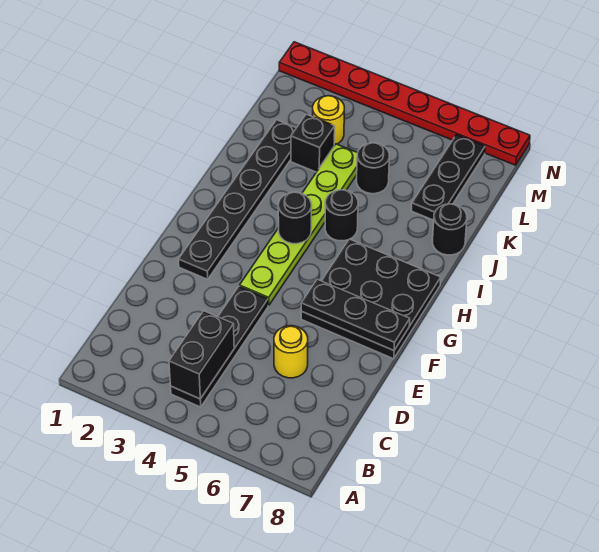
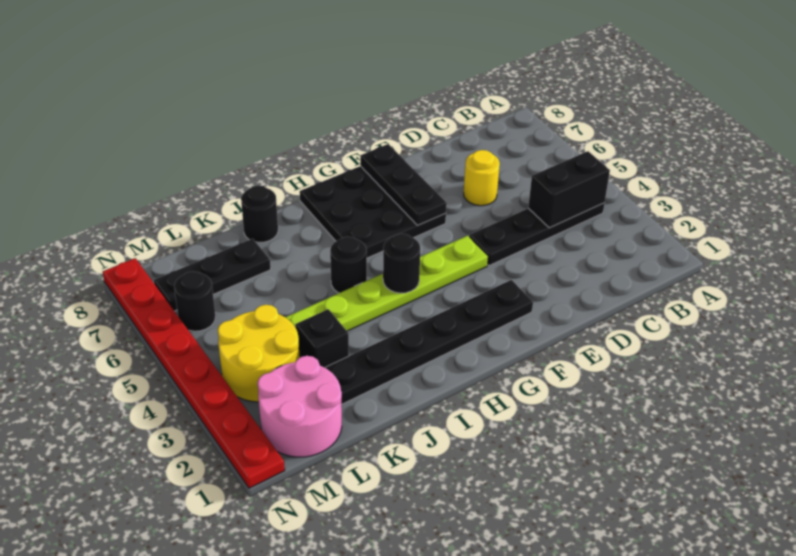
black round brick K5 level 1 -> black round brick M6 level 1
none -> pink round brick L1:M2 level 1
yellow round brick L3 level 1 -> yellow round brick L3:M4 level 1

